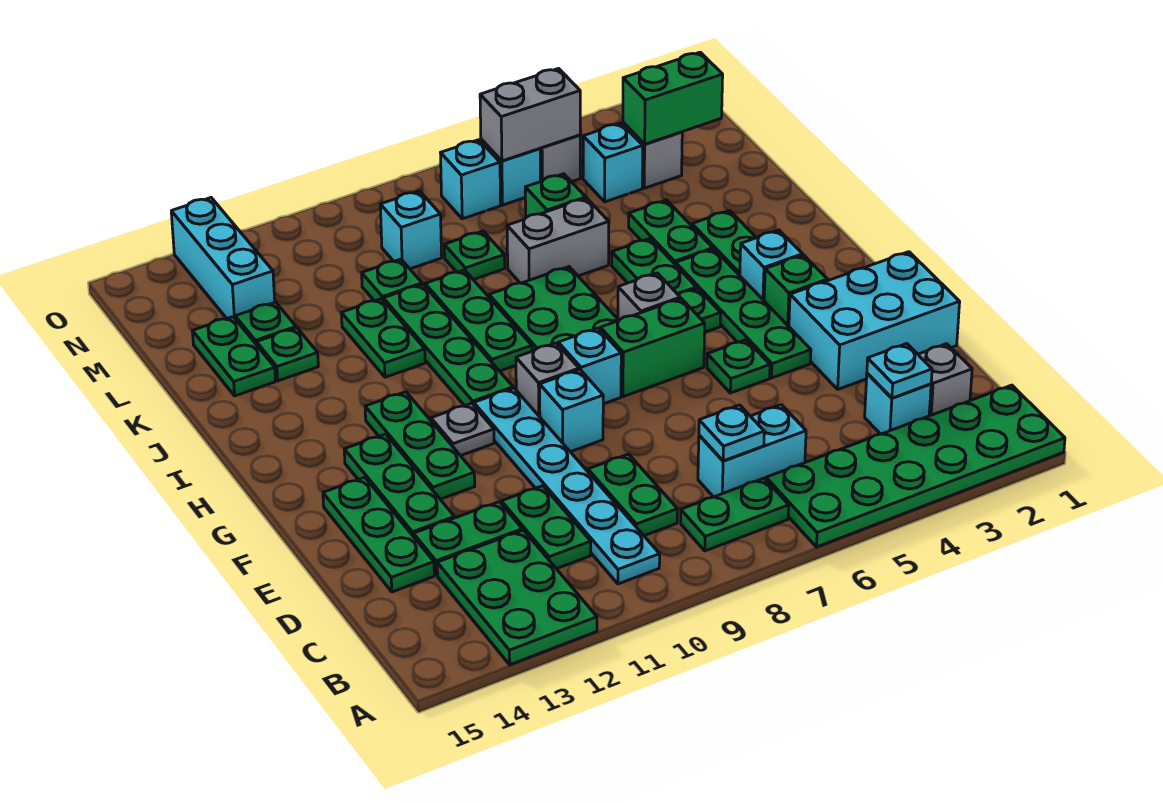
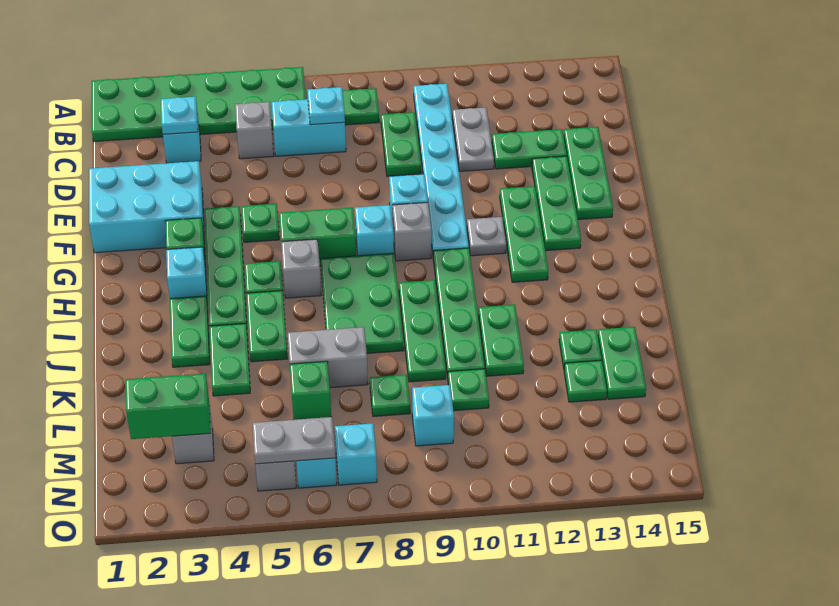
green plate A12:C13 level 1 -> none
grey brick C2 level 1 -> grey brick C5 level 1
green plate C11:D11 level 1 -> grey plate C11:D11 level 1
cyan brick M4 level 1 -> none
cyan brick M13:O13 level 1 -> none
grey brick N5:N6 level 2 -> grey plate N5:N6 level 2

